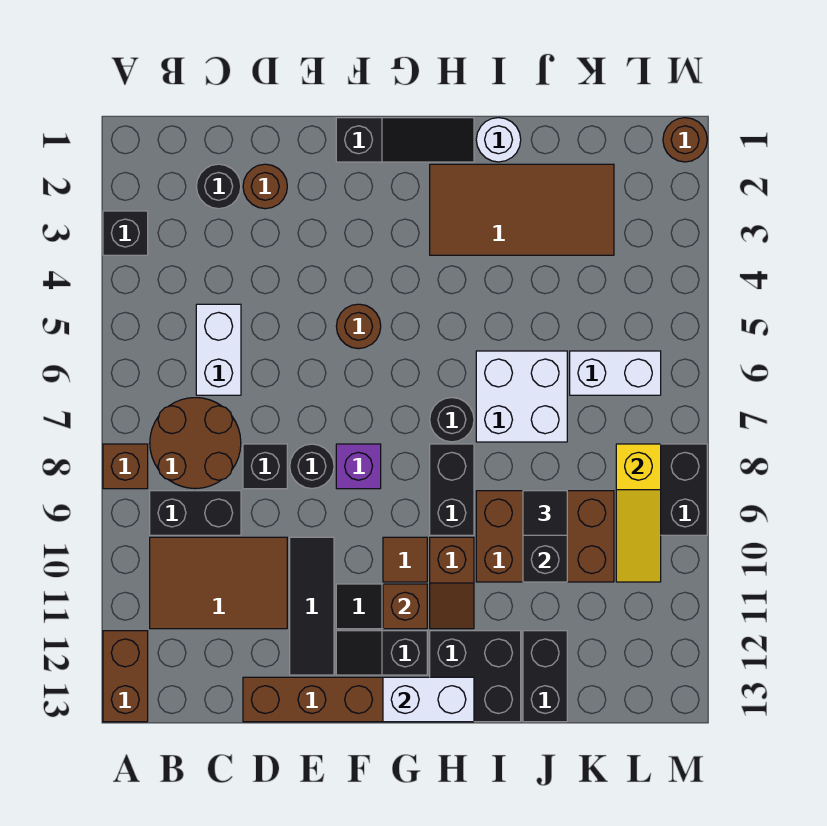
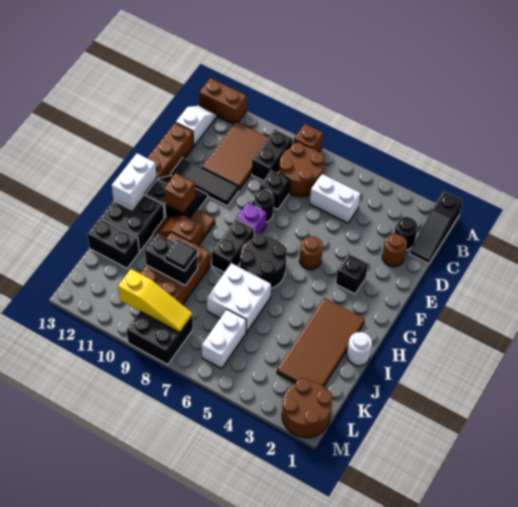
black brick A3 level 1 -> black brick F3 level 1
none -> white slope B13:C13 level 1 top C
black slope F1:H1 level 1 top F -> black slope A1:C1 level 1 top A
black round brick H7 level 1 -> black round brick G6:H7 level 1
black brick H8:H9 level 1 -> black brick G8:H8 level 1
yellow slope L8:L10 level 2 top 8 -> yellow slope L8:L10 level 2 top 10
brown round brick M1 level 1 -> brown round brick L1:M2 level 1

